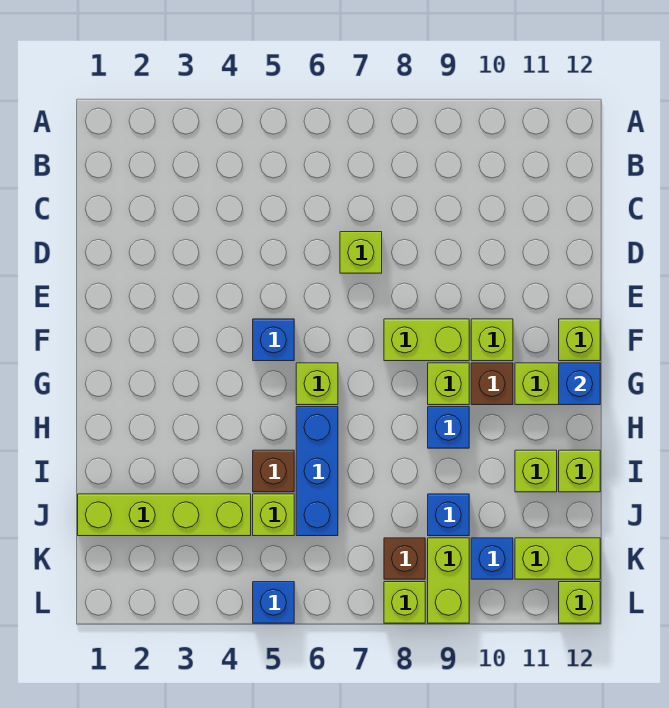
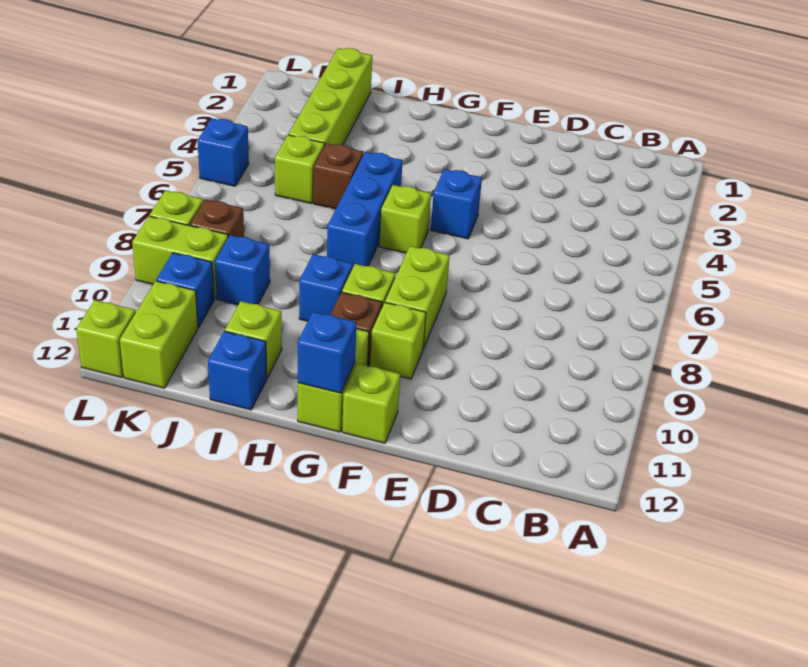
lime brick D7 level 1 -> none
blue brick H6:J6 level 1 -> blue brick H5:H7 level 1
lime brick I12 level 1 -> blue brick I12 level 1

